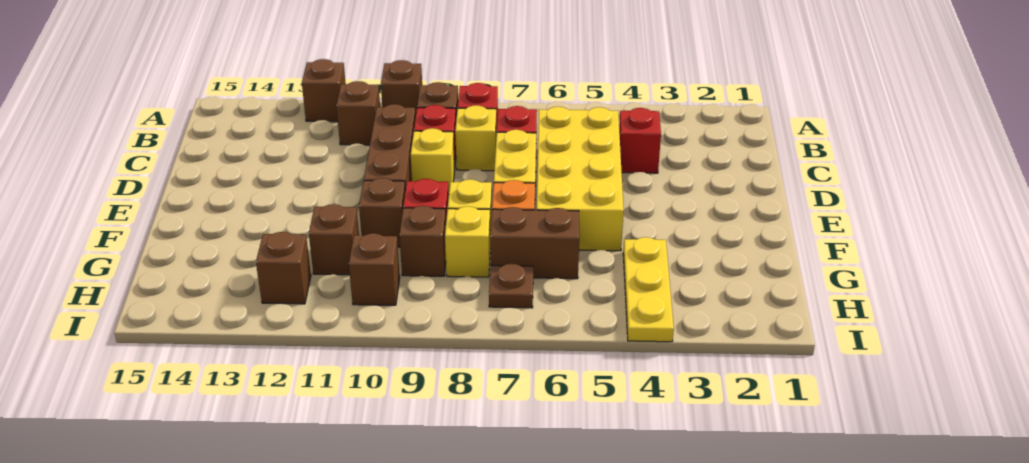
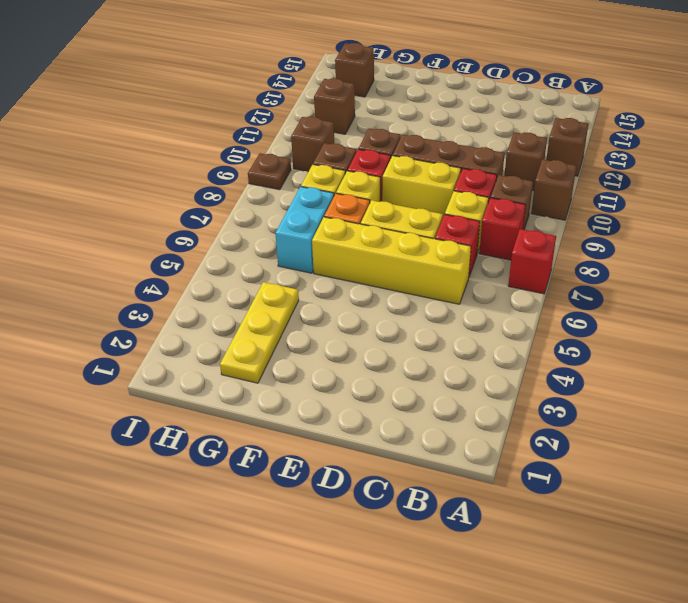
red brick C4 level 1 -> red brick A7 level 1
yellow brick C5:F6 level 1 -> yellow brick C6:F6 level 1
yellow brick D9 level 1 -> yellow brick D9:E9 level 1
yellow plate G4:I4 level 1 -> yellow plate G2:G4 level 1
brown brick G6:G7 level 1 -> cyan brick G6:G7 level 1
brown brick G11 level 1 -> brown brick H14 level 1
brown plate H7 level 1 -> brown plate I9 level 1

